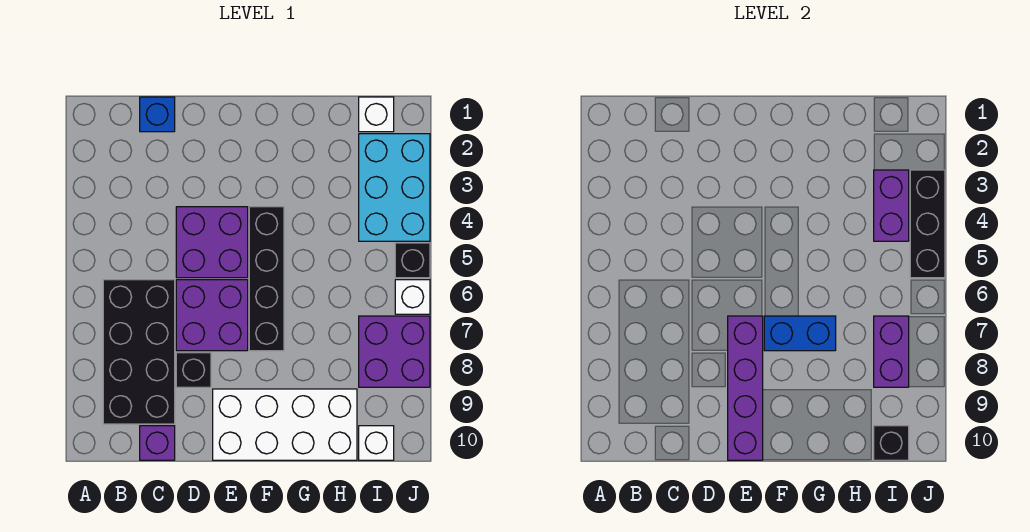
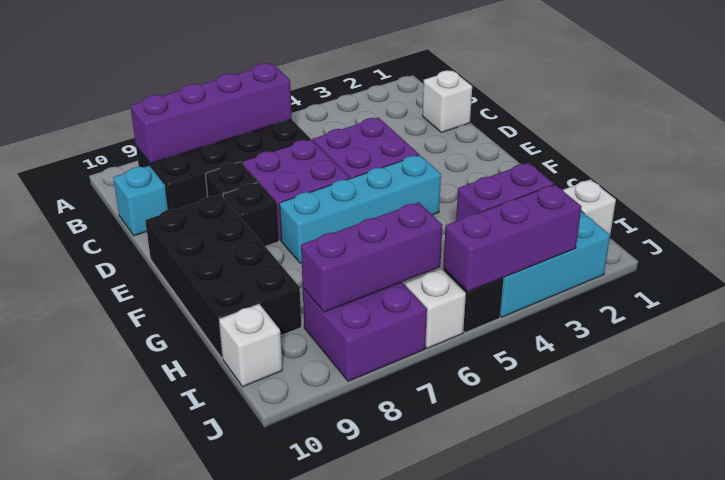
blue brick C1 level 1 -> white brick C1 level 1
purple brick C10 level 1 -> cyan brick C10 level 1
purple brick E7:E10 level 2 -> purple brick B6:B9 level 2
white brick E9:H10 level 1 -> black brick E9:H10 level 1
black brick F4:F7 level 1 -> cyan brick F4:F7 level 1
blue brick F7:G7 level 2 -> none
purple brick I7:I8 level 2 -> purple brick I6:I8 level 2
black brick I10 level 2 -> black brick E8 level 1
black brick J3:J5 level 2 -> purple brick J3:J5 level 2

